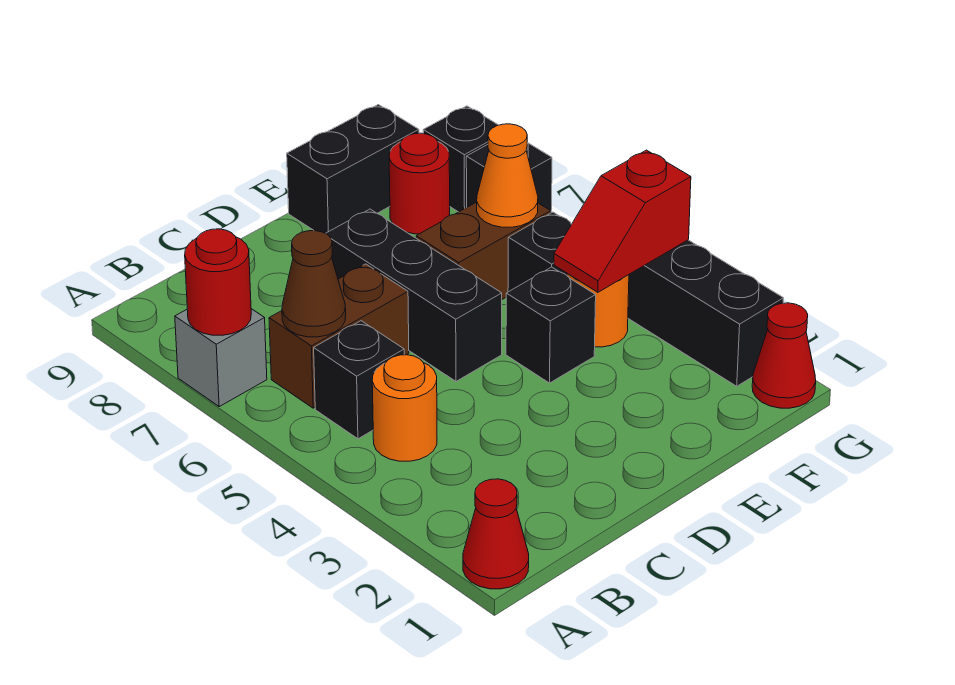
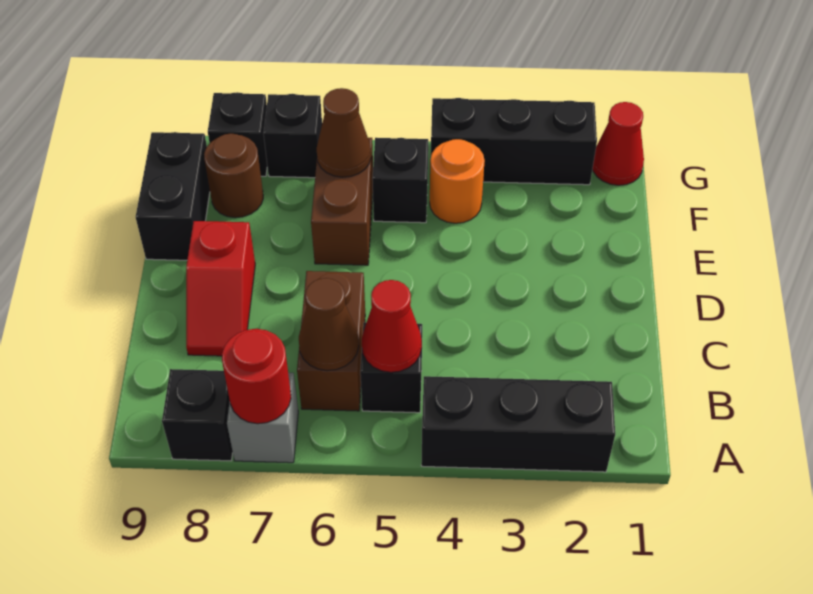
red cone A1 level 1 -> red cone B5 level 2
orange round brick B4 level 1 -> none
black brick D5:D7 level 1 -> black brick A2:A4 level 1
black brick E4 level 1 -> black brick A8 level 1
red slope F4:G4 level 2 top G -> red slope C8:D8 level 1 top D
orange cone F6 level 2 -> brown cone F6 level 2
red round brick F8 level 1 -> brown round brick F8 level 1

